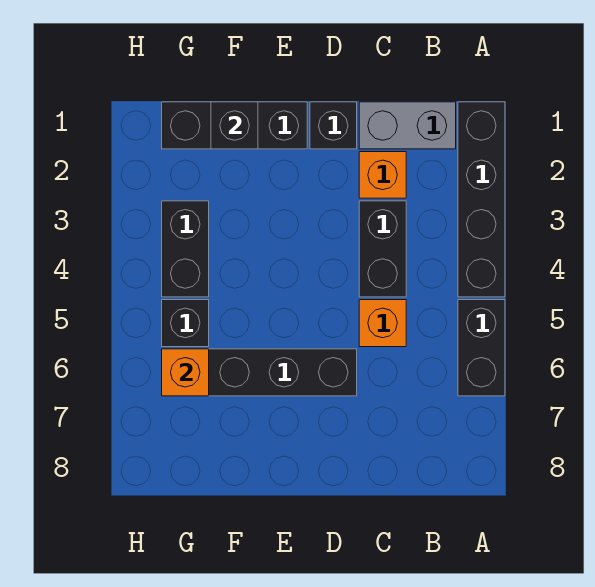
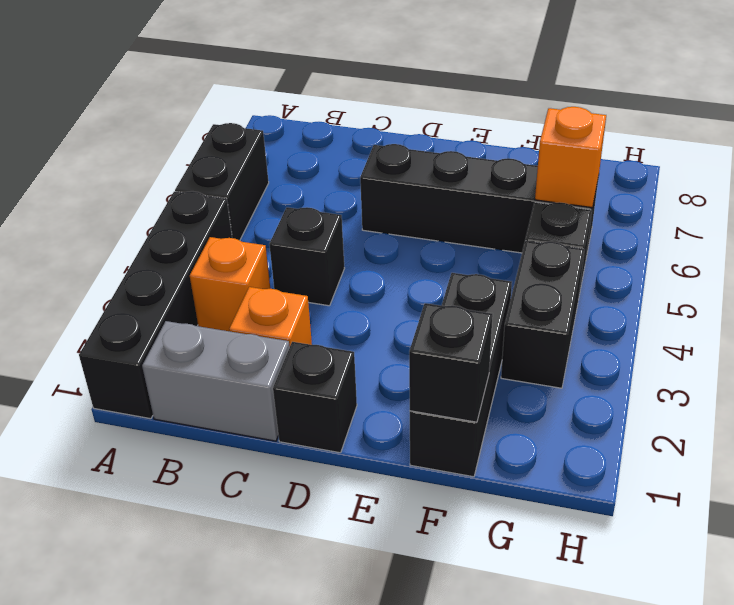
black brick C3:C4 level 1 -> black brick C4 level 1
orange brick C5 level 1 -> orange brick B3 level 1
black brick E1:G1 level 1 -> black brick F1:F3 level 1

